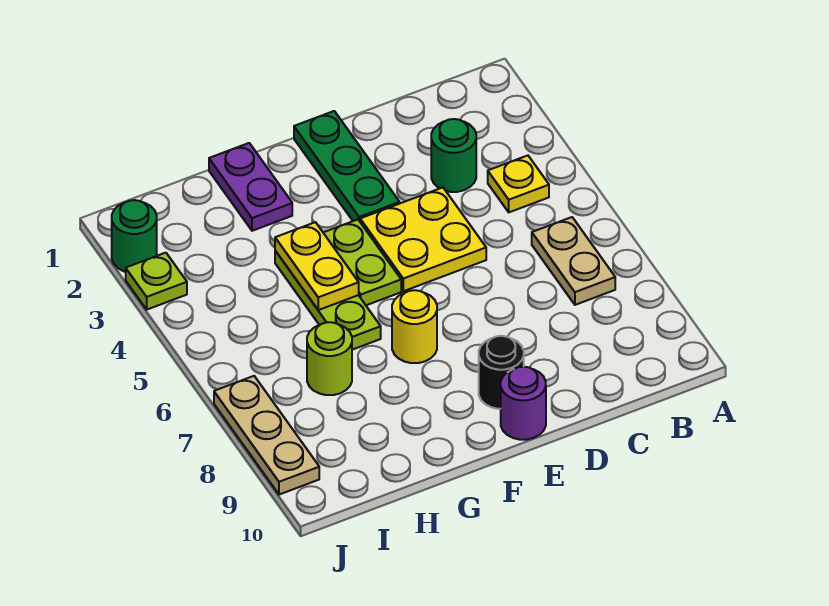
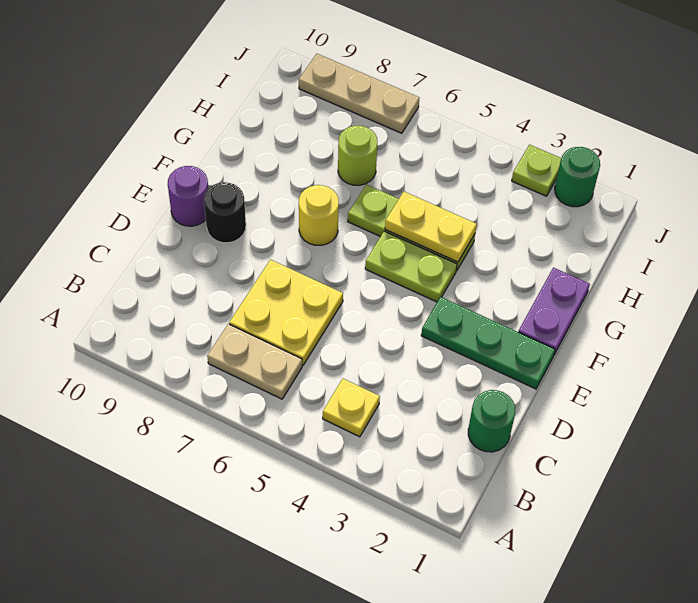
green round brick C3 level 1 -> green round brick C1 level 1
yellow plate D4:E5 level 1 -> yellow plate C6:D7 level 1
purple plate G1:G2 level 1 -> purple plate F1:G1 level 1

